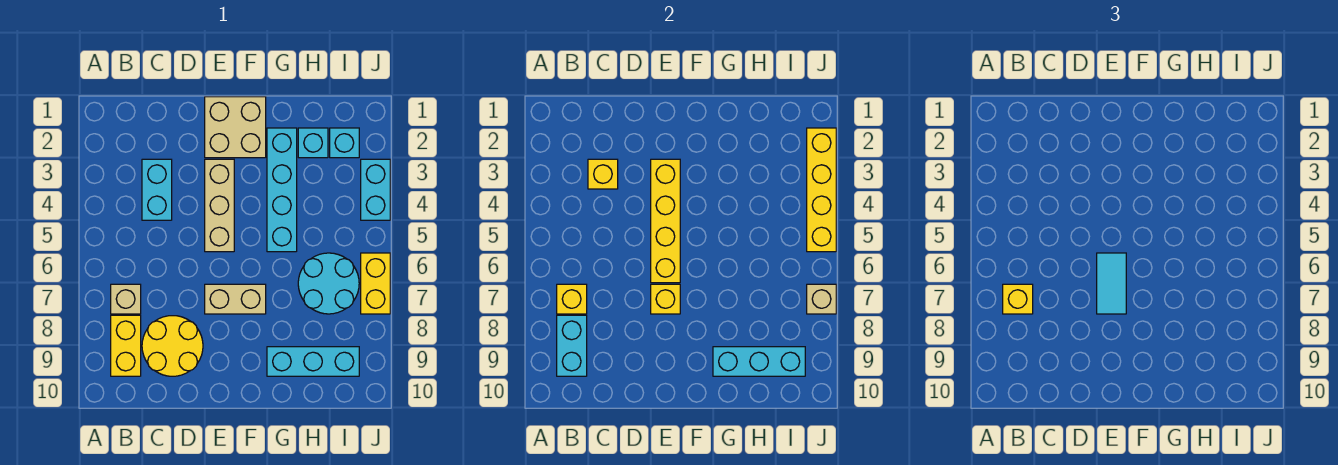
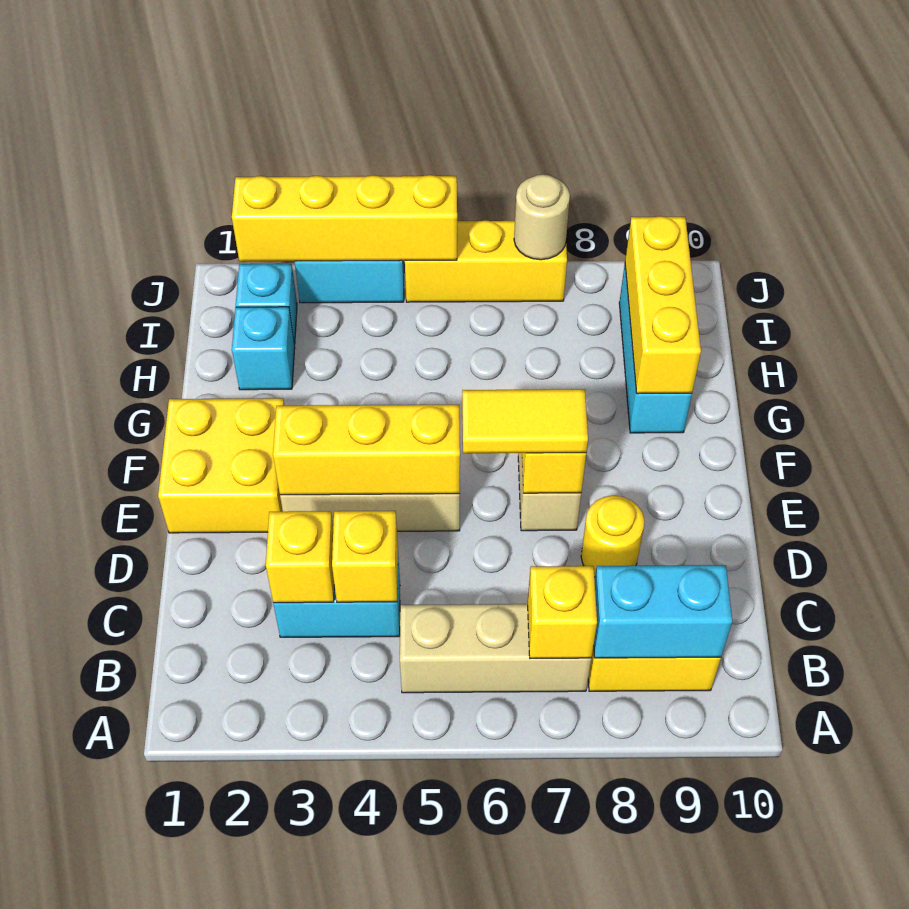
tan brick B7 level 1 -> tan brick B5:B7 level 1
yellow brick B7 level 3 -> yellow brick C4 level 2
yellow round brick C8:D9 level 1 -> yellow round brick D8 level 1
tan brick E1:F2 level 1 -> yellow brick E1:F2 level 1
yellow brick E3:E6 level 2 -> yellow brick E3:E5 level 2
cyan tile E6:E7 level 3 -> yellow tile E6:E7 level 3
cyan brick G2:G5 level 1 -> none
cyan brick G9:I9 level 2 -> yellow brick G9:I9 level 2
cyan round brick H6:I7 level 1 -> none
yellow brick J6:J7 level 1 -> yellow brick J5:J7 level 1
tan brick J7 level 2 -> tan round brick J7 level 2

